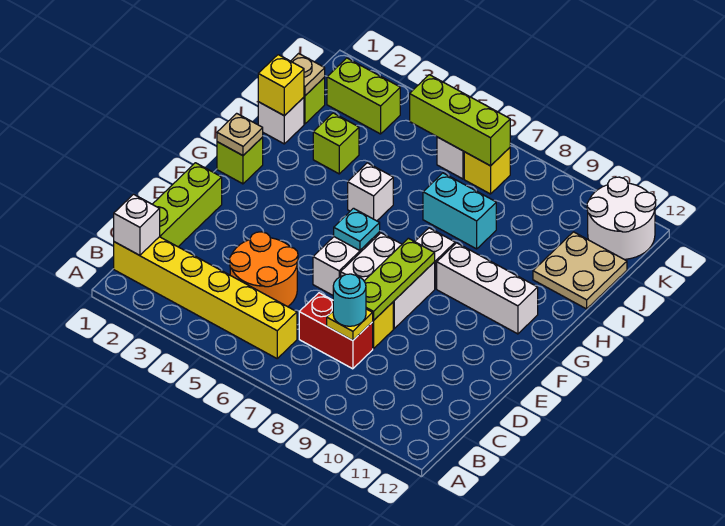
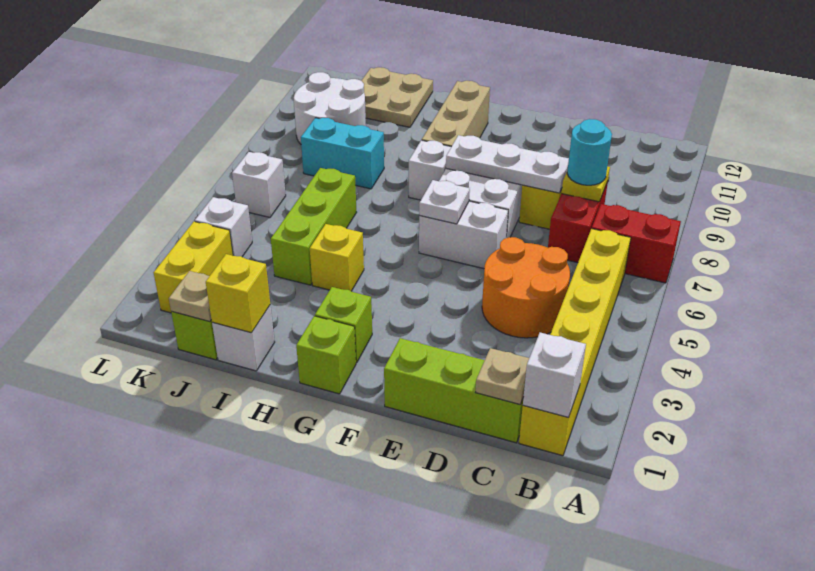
none -> red brick A7:B7 level 1
lime plate D8:F8 level 2 -> white plate D8:F8 level 2
cyan plate F6 level 2 -> white plate F6 level 2
tan plate G1 level 2 -> tan plate C1 level 2
white brick G9:G11 level 1 -> tan brick G9:G11 level 1
white brick H5 level 1 -> white brick K4 level 1
lime brick I3 level 1 -> lime brick G2 level 1
cyan brick I7:I8 level 1 -> cyan brick I8:J8 level 1
lime brick K2:K3 level 1 -> yellow brick K2:K3 level 1
lime brick K5:K7 level 2 -> lime brick I4:I6 level 1
yellow brick K7 level 1 -> yellow brick H4 level 1
white round brick K11:L12 level 1 -> white round brick J9:K10 level 1

